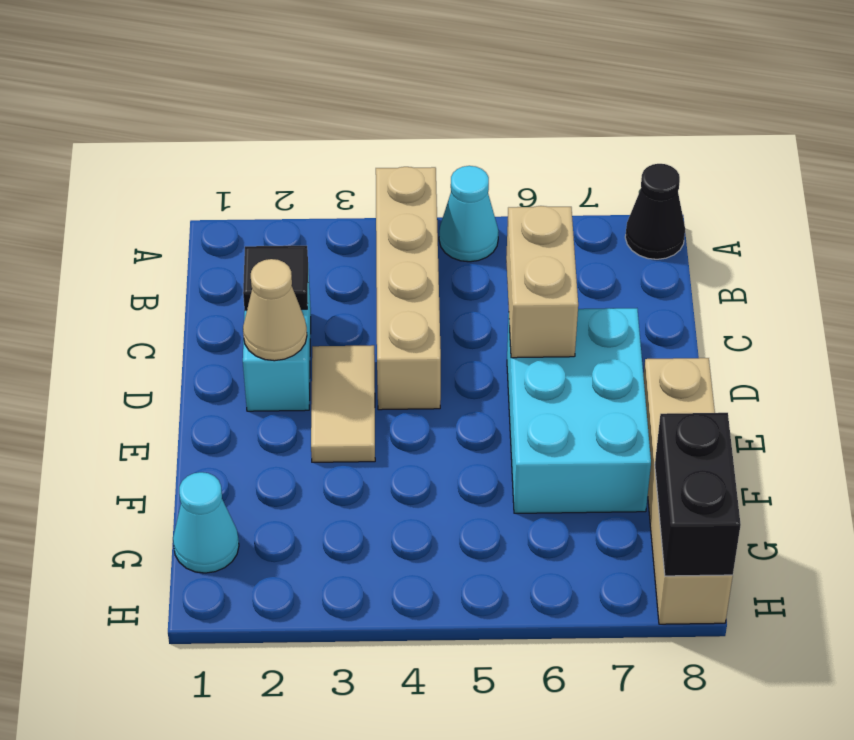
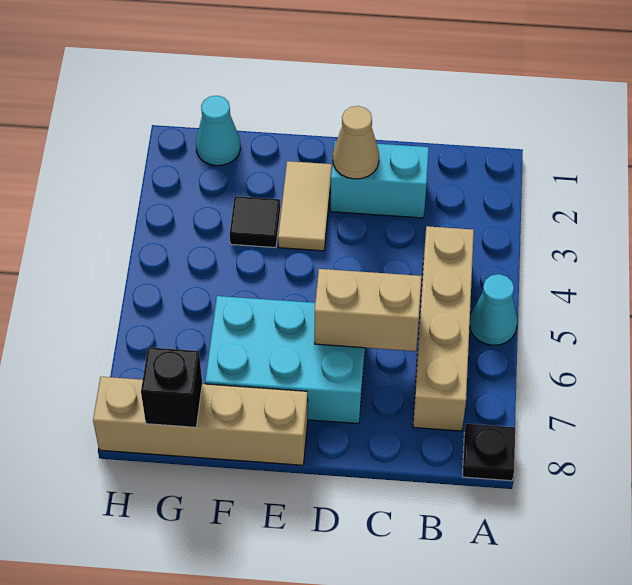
tan brick A4:D4 level 1 -> tan brick B4:B7 level 1
black cone A8 level 1 -> black plate A8 level 1
black tile C2 level 2 -> black tile F3 level 1
tan tile D3:E3 level 1 -> tan tile E2:E3 level 1
black brick G8:H8 level 2 -> black brick G8 level 2

